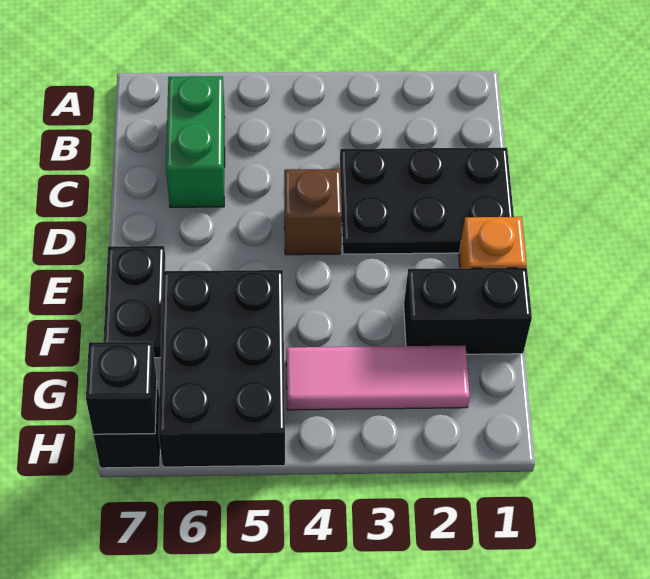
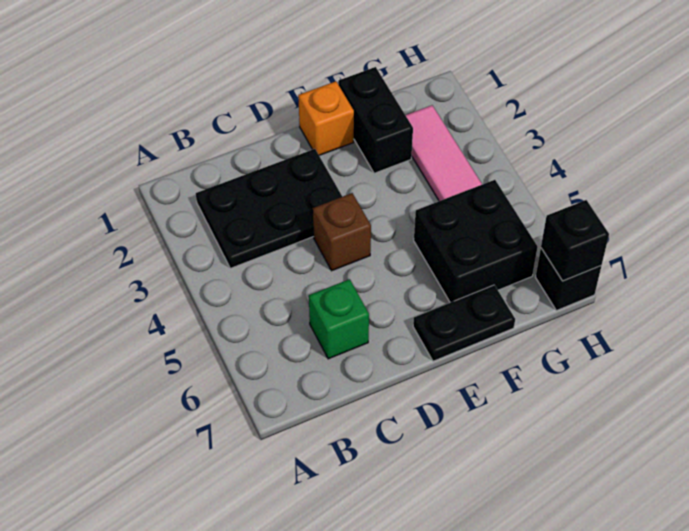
green brick B6:C6 level 1 -> green brick C6 level 1
black plate C1:D3 level 1 -> black plate B2:D3 level 1
black brick F5:H6 level 1 -> black brick F5:G6 level 1

